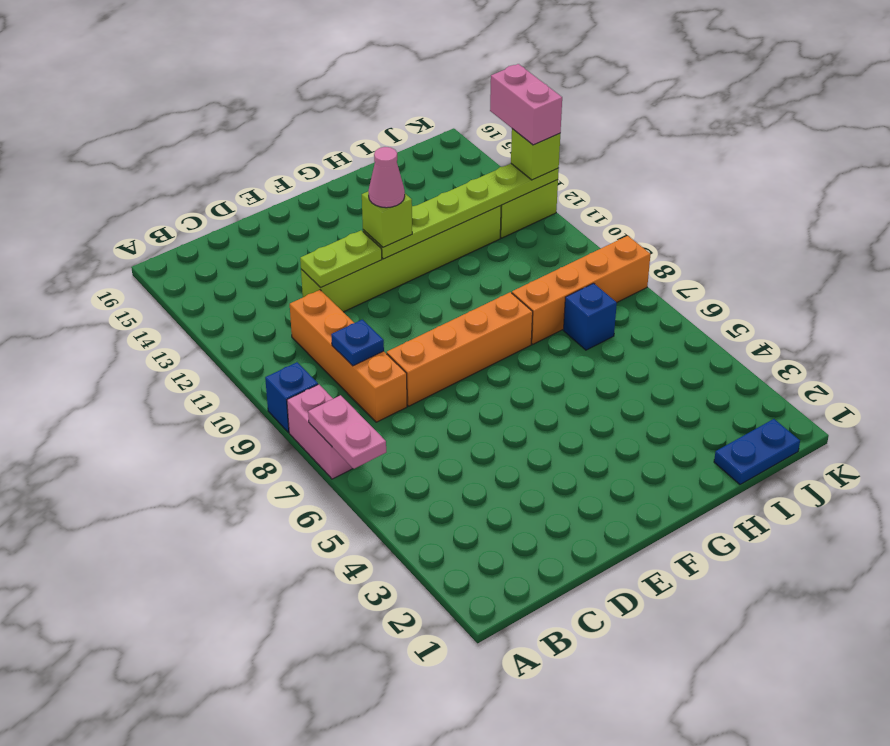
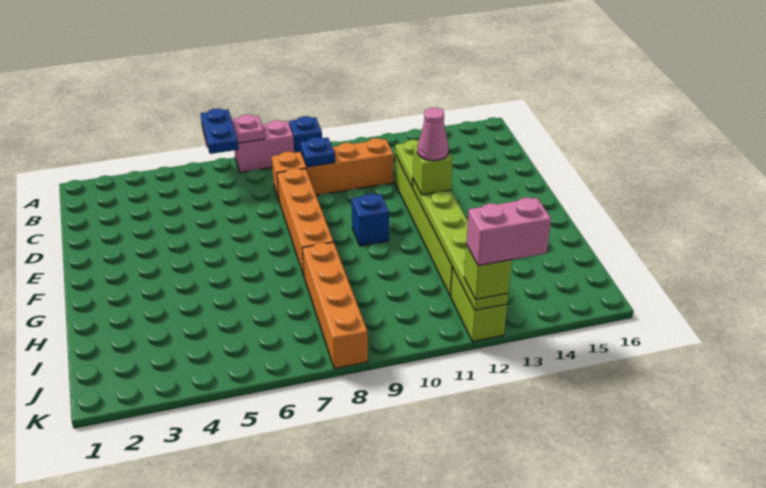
blue plate I1:J1 level 1 -> blue plate A6:B6 level 3
blue brick I7 level 1 -> blue brick F10 level 1

